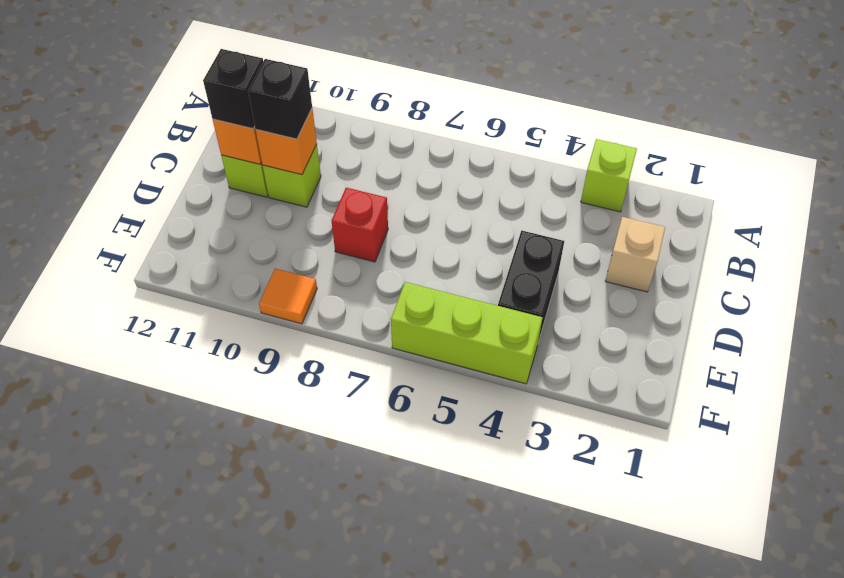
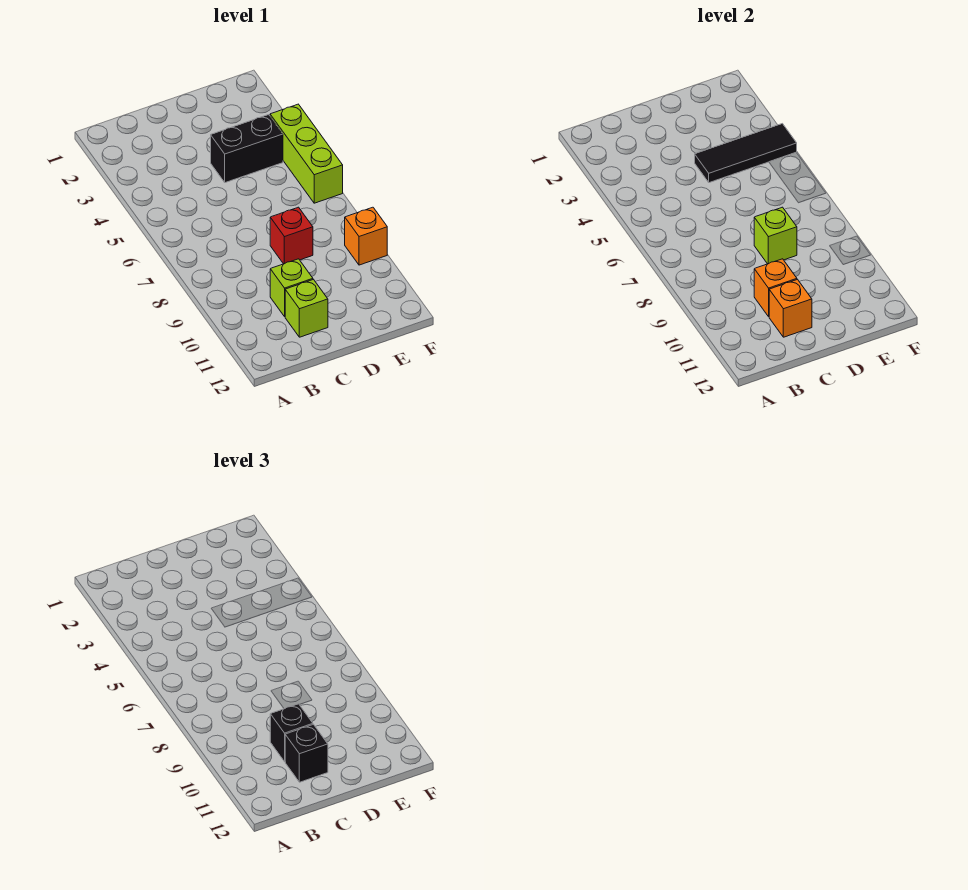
lime brick A3 level 1 -> lime brick D8 level 2
tan brick C2 level 1 -> none
none -> black tile D4:F4 level 2
orange tile F9 level 1 -> orange brick F9 level 1

